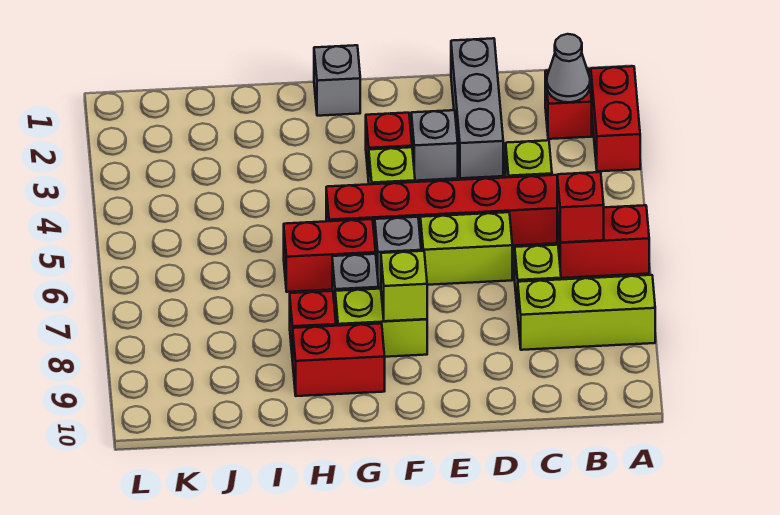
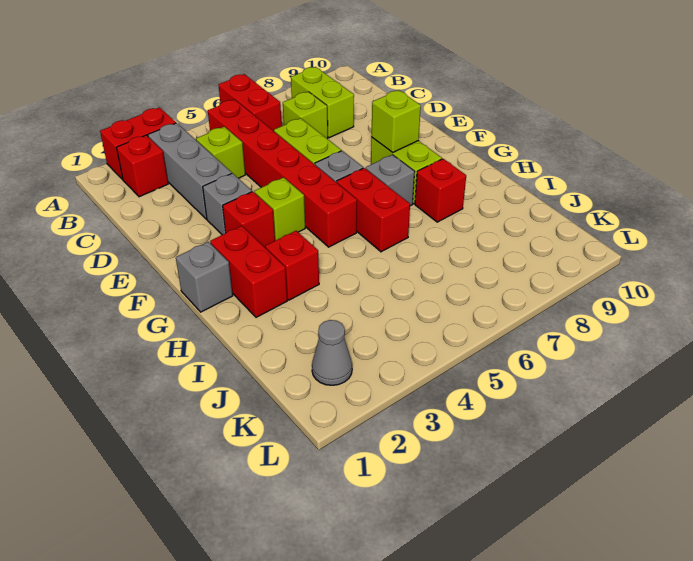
lime brick A8:C8 level 1 -> lime brick B8:C8 level 1
grey cone B2 level 2 -> grey cone K2 level 1
red brick B6 level 2 -> red brick H3 level 1
grey brick D1:D3 level 1 -> grey brick B3:D3 level 1
red brick G9:H9 level 1 -> red brick G2:H2 level 1

